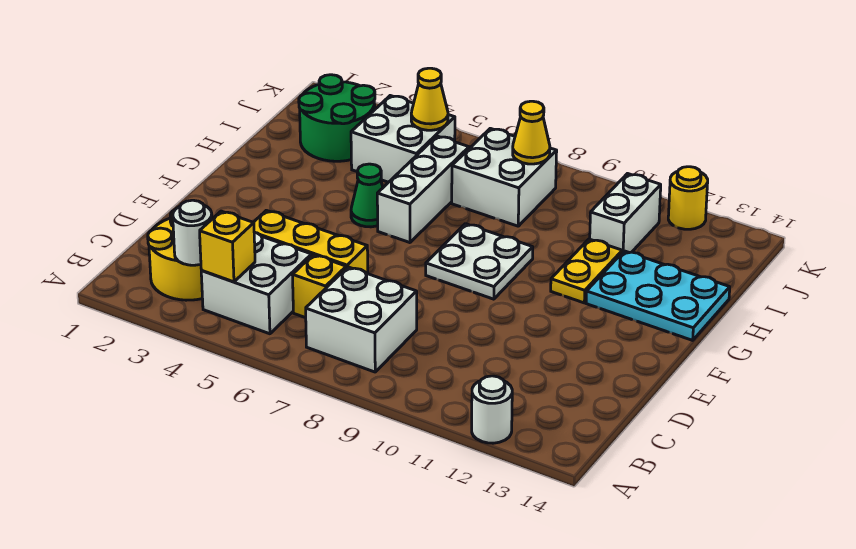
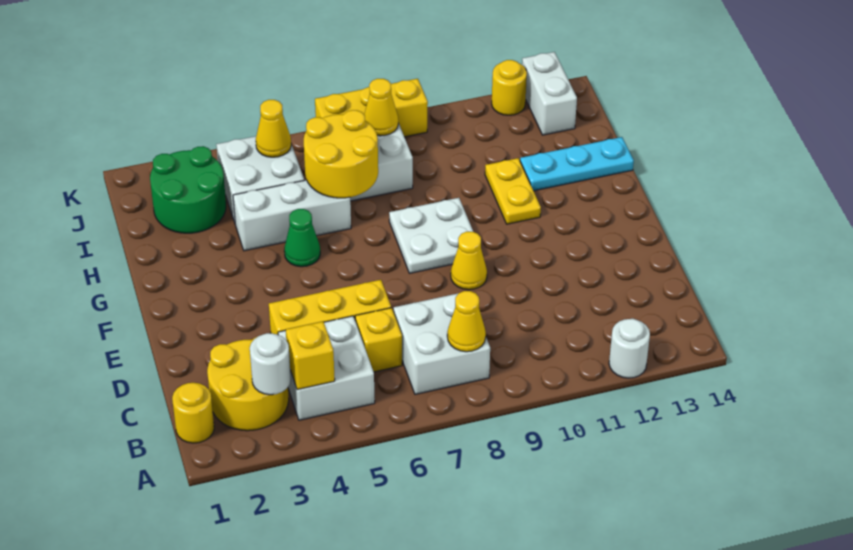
none -> yellow round brick B1 level 1
none -> yellow cone B8 level 2
none -> yellow cone E9 level 1
white brick G6:I6 level 1 -> white brick H4:H6 level 1
cyan plate G12:H14 level 1 -> cyan plate H12:H14 level 1
none -> yellow round brick H6:I7 level 2
white brick I11:J11 level 1 -> white brick J13:K13 level 1
none -> yellow brick K7:K9 level 1

